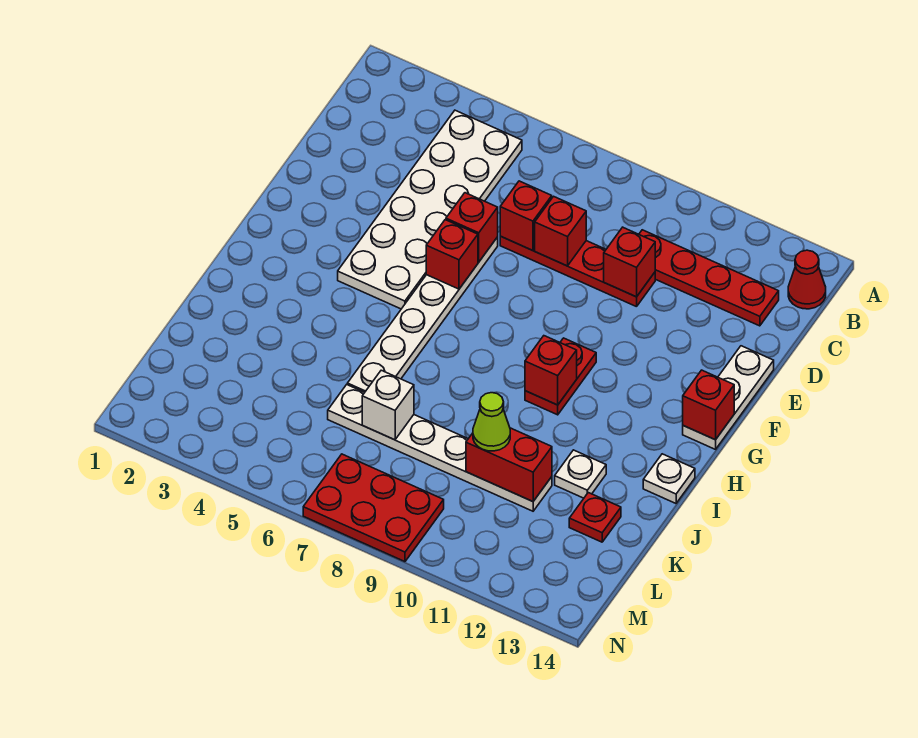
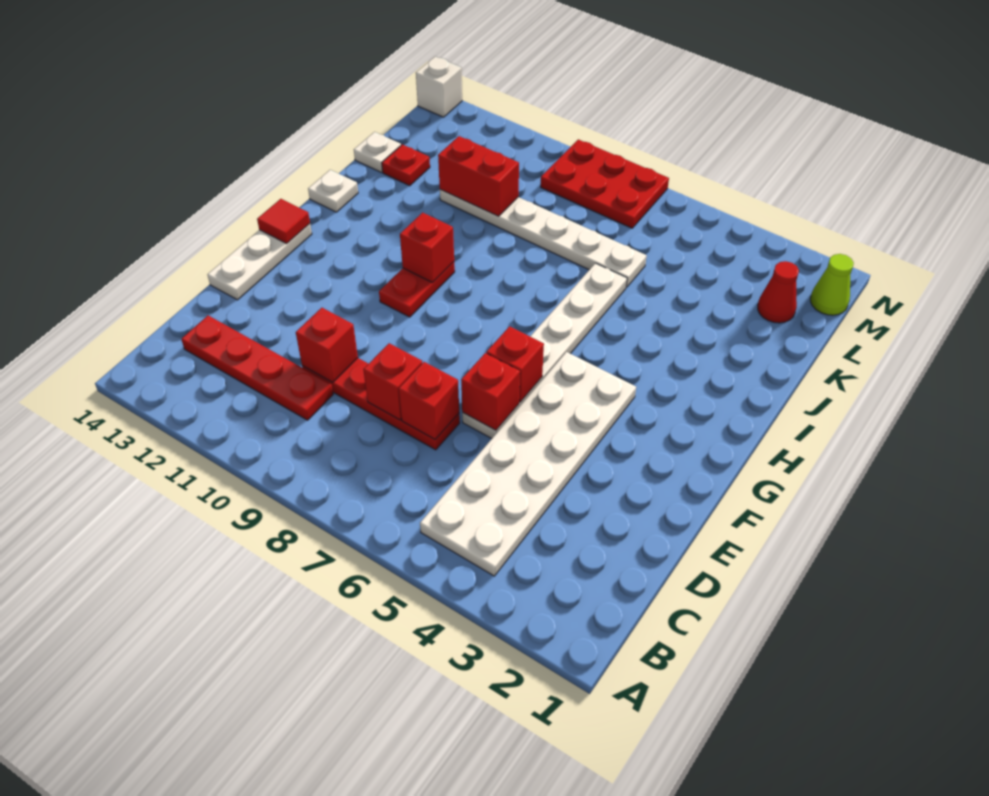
red cone B14 level 1 -> red cone L2 level 1
red brick G14 level 2 -> red tile G14 level 2
white plate J12 level 1 -> white plate K14 level 1
white brick K7 level 2 -> white brick N14 level 1
lime cone K10 level 3 -> lime cone M1 level 1

